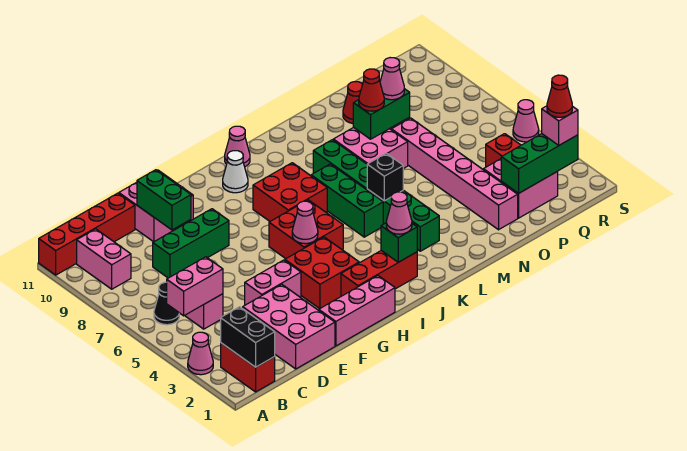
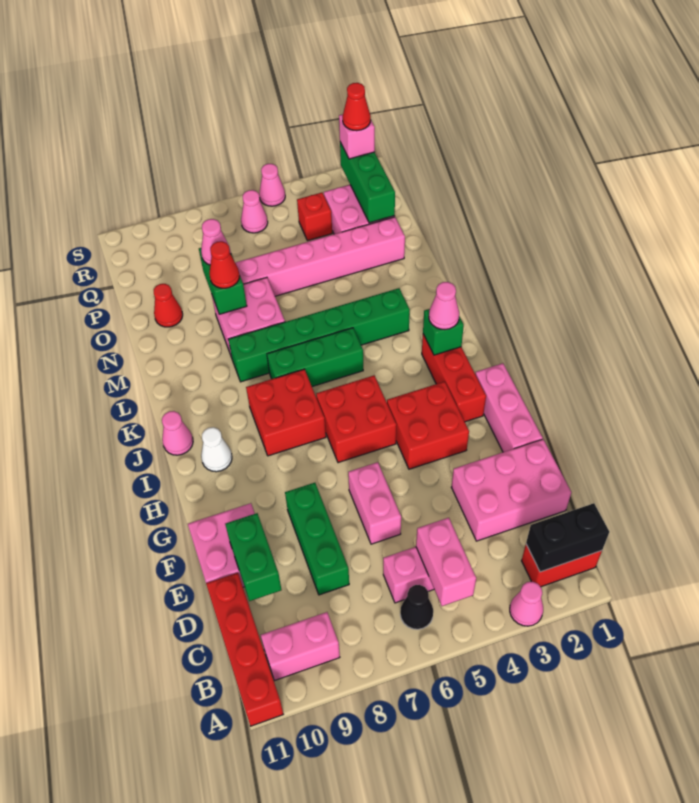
pink brick E4:F4 level 1 -> pink brick E6:F6 level 1
green brick E9:E10 level 2 -> green brick D10:E10 level 2
pink cone H5 level 2 -> pink cone R6 level 1
black brick L5 level 2 -> none

